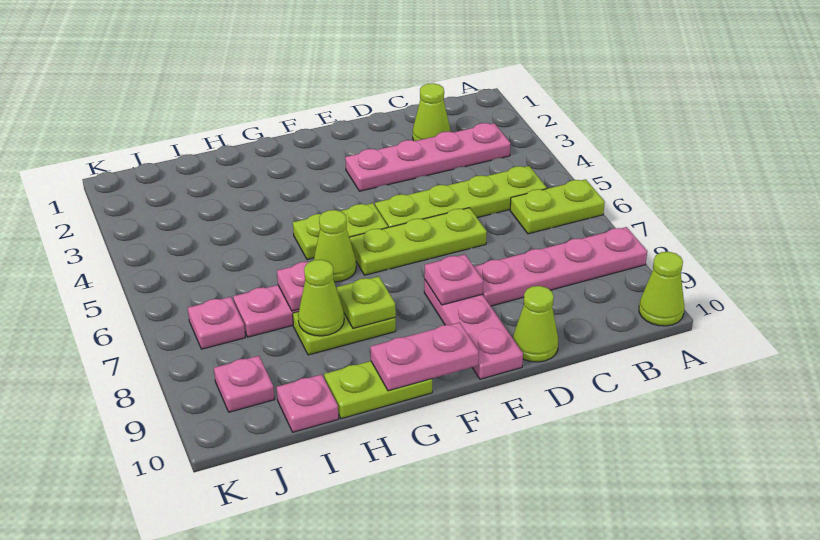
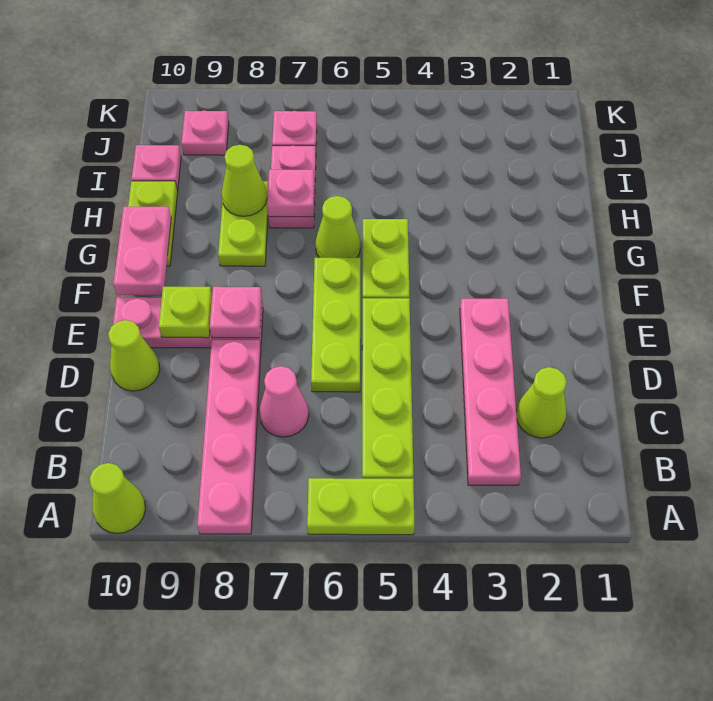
lime plate A6:B6 level 1 -> lime plate A5:A6 level 1
none -> pink cone C7 level 1
lime plate G8 level 2 -> lime plate E9 level 2

